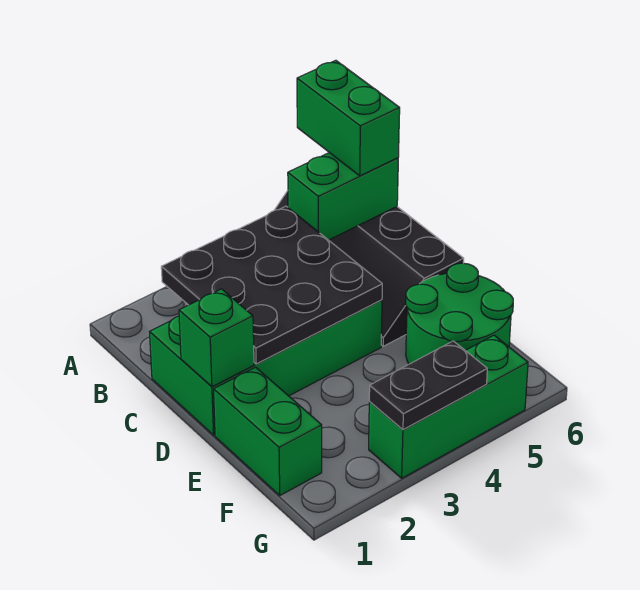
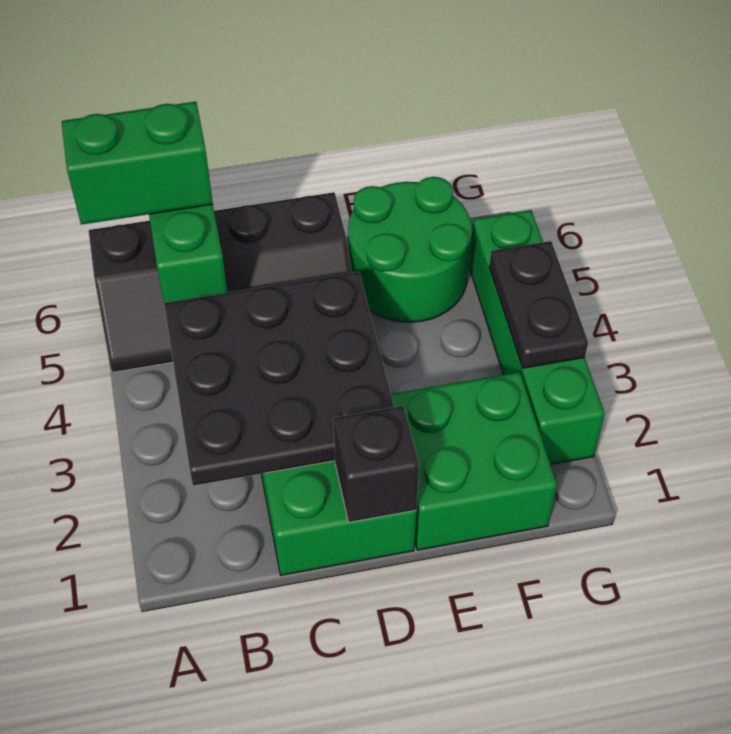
green brick D1 level 2 -> black brick D1 level 2
green brick E1:F1 level 1 -> green brick E1:F2 level 1
green brick G3:G5 level 1 -> green brick G2:G5 level 1

